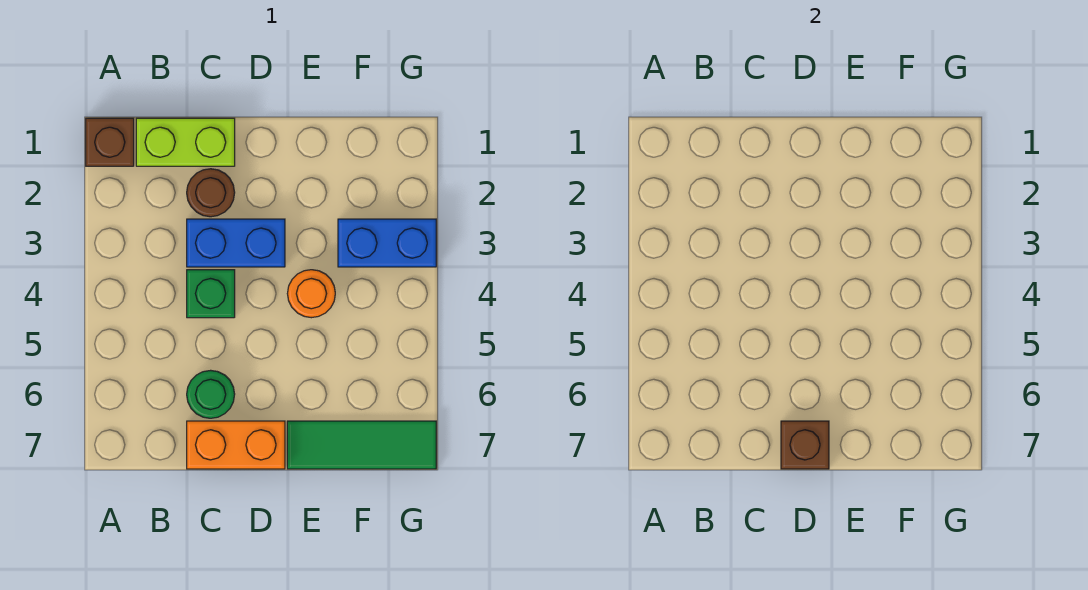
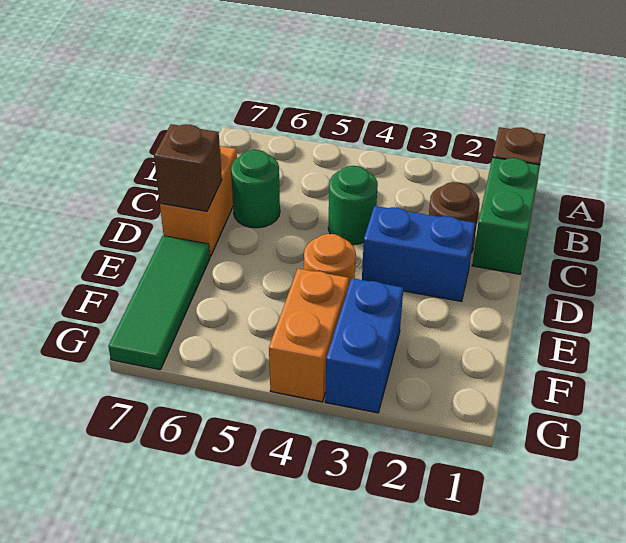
lime brick B1:C1 level 1 -> green brick B1:C1 level 1
blue brick C3:D3 level 1 -> blue brick D2:D3 level 1
green brick C4 level 1 -> green round brick C4 level 1
none -> orange brick F4:G4 level 1

